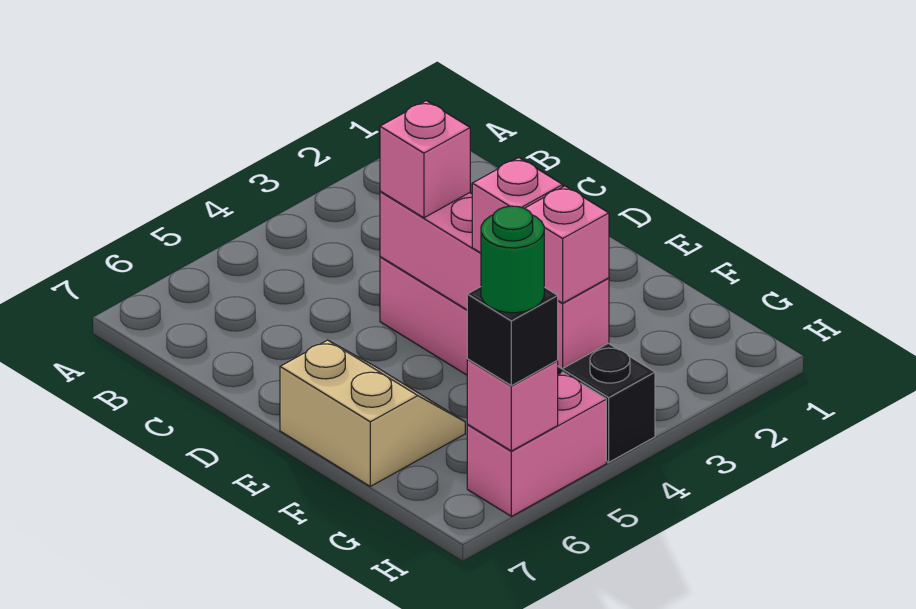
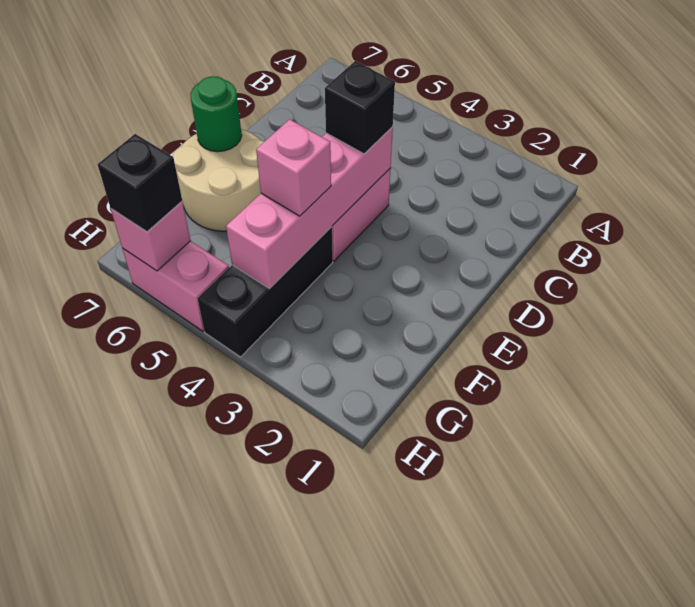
pink brick D4 level 3 -> black brick D4 level 3
tan slope E6:F7 level 1 top 7 -> tan round brick E6:F7 level 1
pink brick G4 level 3 -> none
green round brick H6 level 4 -> green round brick E7 level 2

